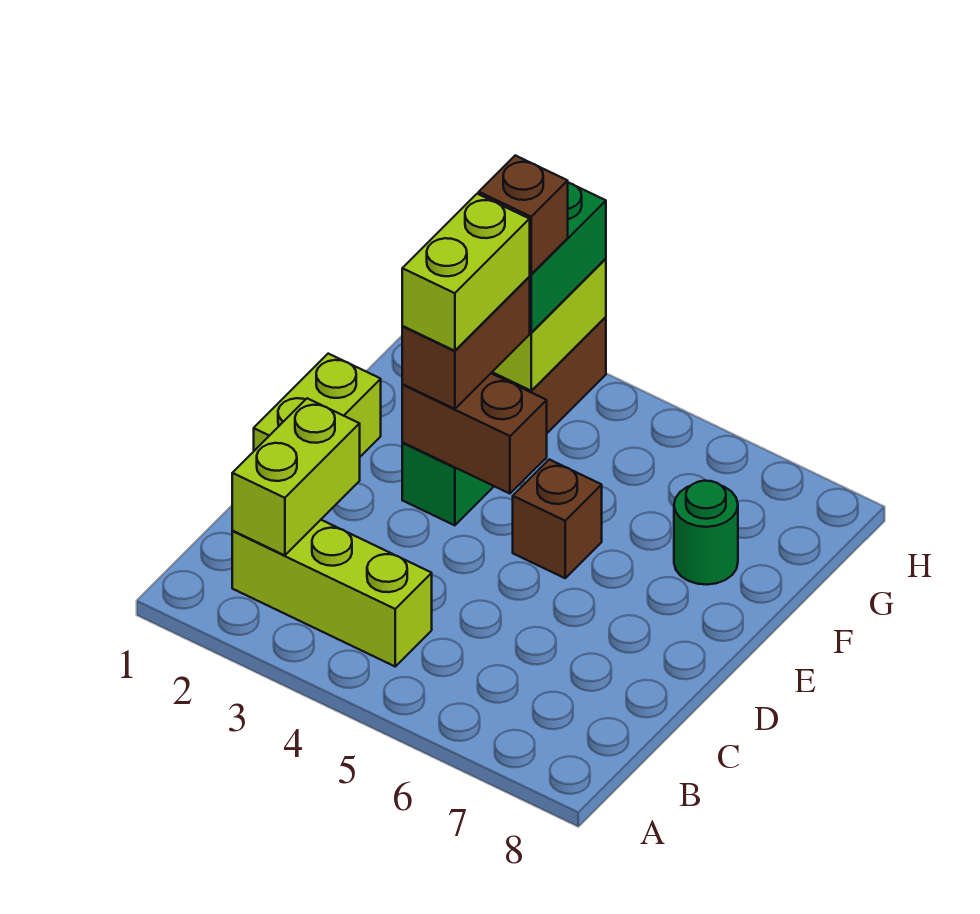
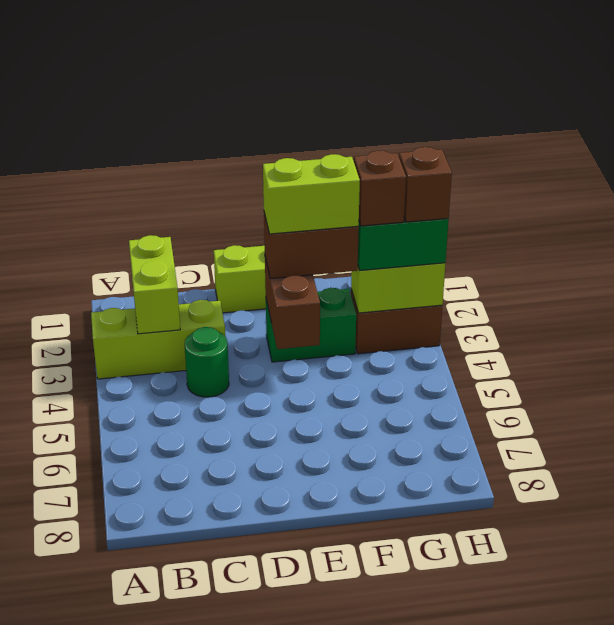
lime brick B2:B4 level 1 -> lime brick A3:C3 level 1
lime brick B2:C2 level 2 -> lime brick B2:B3 level 2
brown brick E5 level 1 -> brown brick H3 level 4
green round brick F7 level 1 -> green round brick C4 level 1

